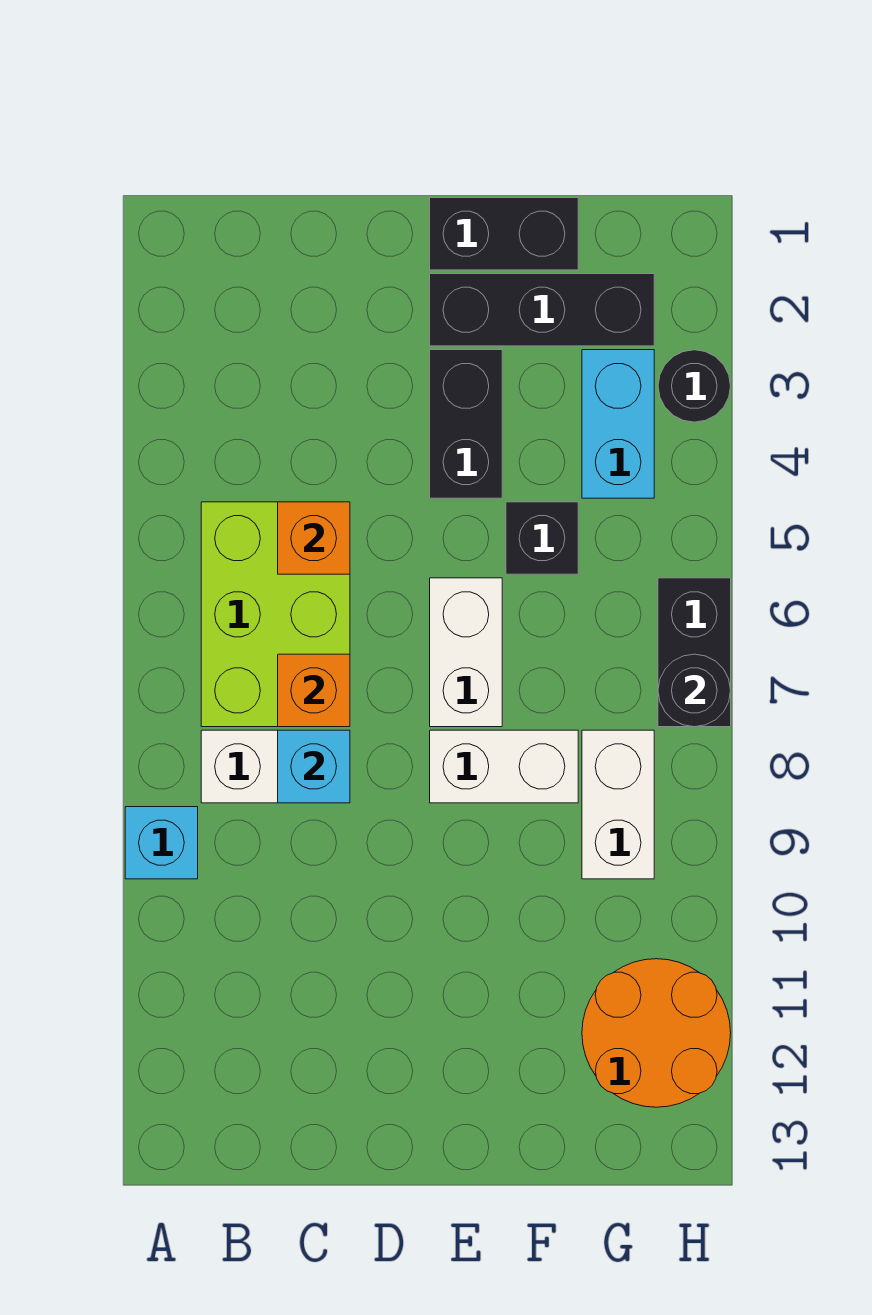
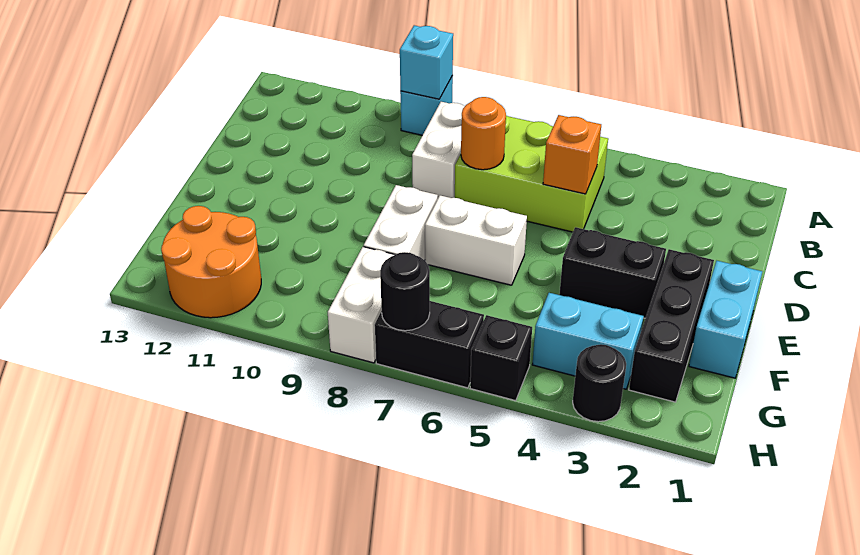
orange brick C7 level 2 -> orange round brick C7 level 2
cyan brick C8 level 2 -> cyan brick A9 level 2
black brick E1:F1 level 1 -> cyan brick E1:F1 level 1
black brick F5 level 1 -> black brick H5 level 1
white brick G8:G9 level 1 -> white brick G8:H8 level 1

